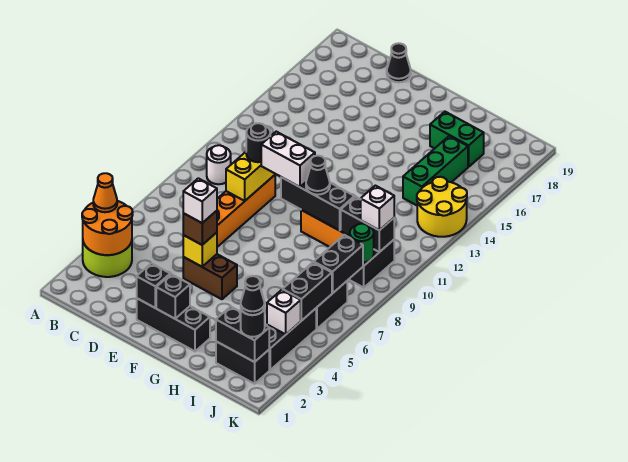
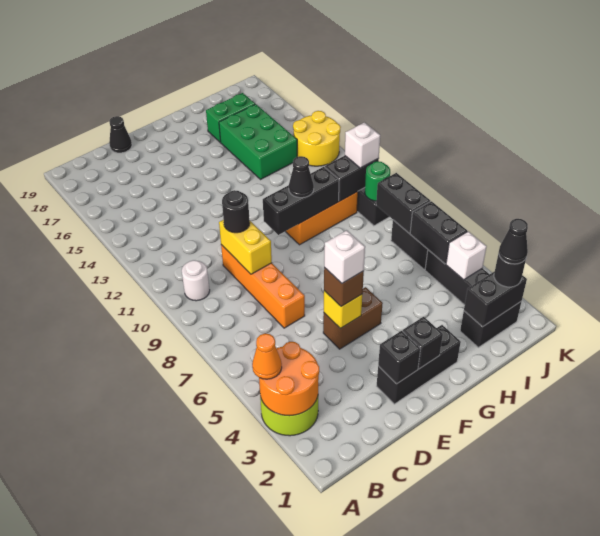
white brick E10:F10 level 3 -> none
green brick I14:I16 level 1 -> green brick H14:I16 level 1

